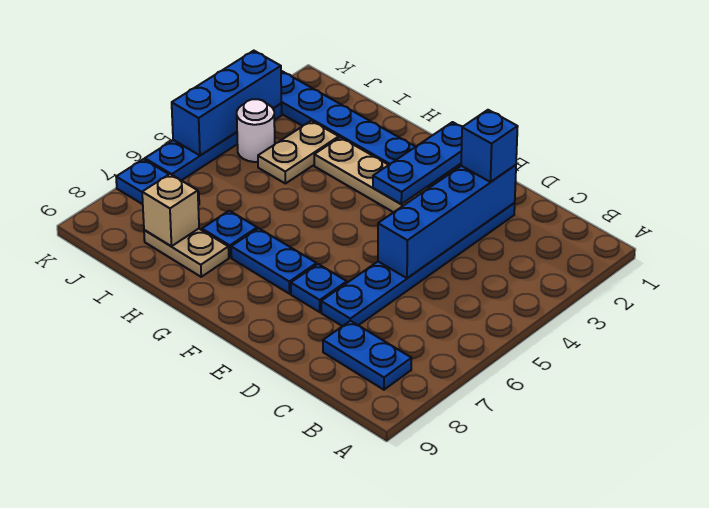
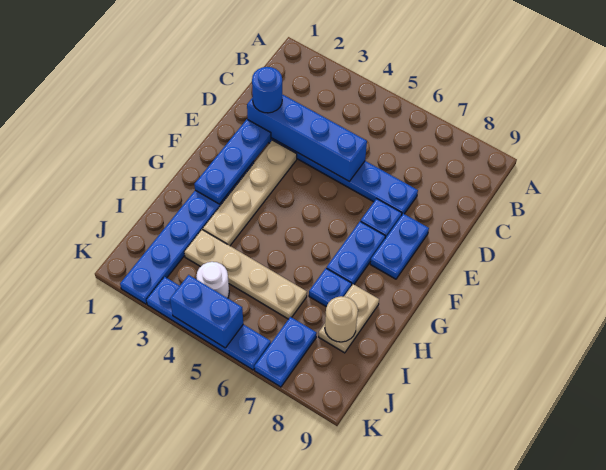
blue plate B8:C8 level 1 -> blue plate E8:F8 level 1
blue brick D2 level 3 -> blue round brick D2 level 3
blue plate F1:F3 level 2 -> blue plate E2:G2 level 2
tan plate I3:I4 level 1 -> tan plate I3:I6 level 1
tan brick I8 level 2 -> tan round brick I8 level 2
blue brick K3:K5 level 2 -> blue brick K4:K5 level 2

